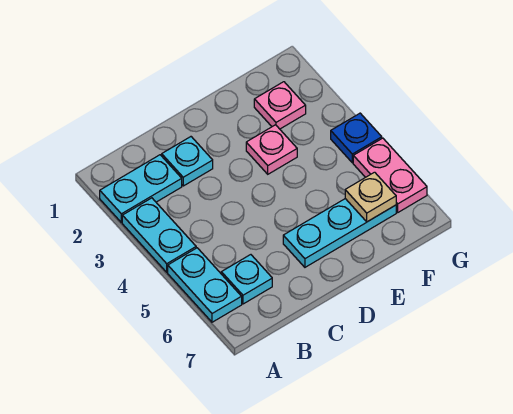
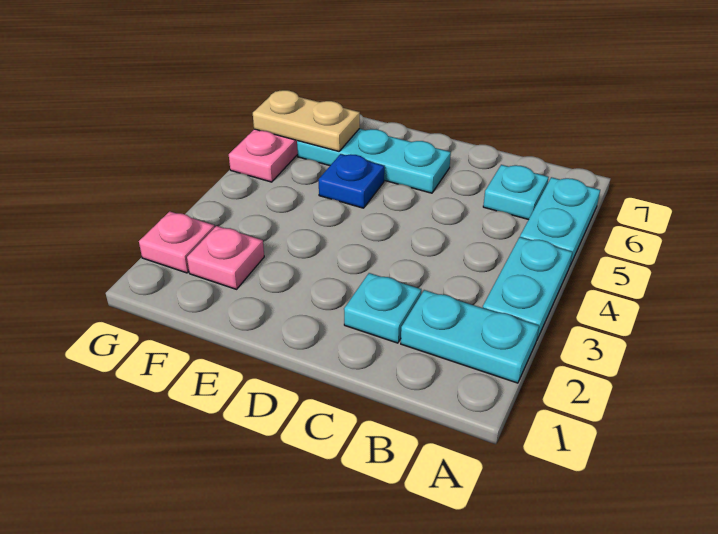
pink plate E3 level 1 -> pink plate G2 level 1
tan plate F6 level 2 -> tan plate F6:G6 level 2
blue plate G4 level 1 -> blue plate E5 level 1

